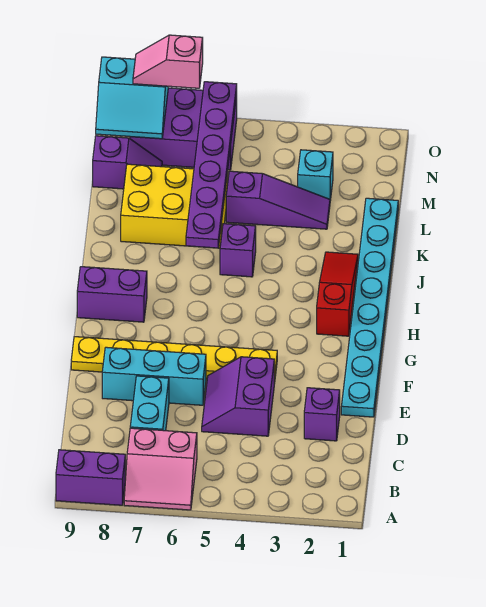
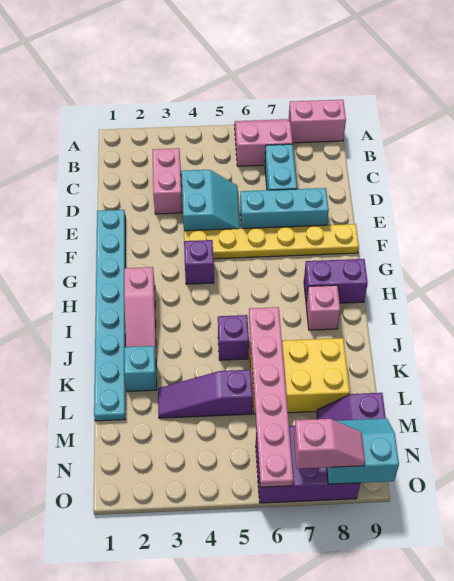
purple brick A8:A9 level 1 -> pink brick A8:A9 level 1
none -> pink brick C3:D3 level 1
purple brick D2 level 1 -> purple brick G4 level 1
purple slope D4:E5 level 1 top 4 -> cyan slope D4:E5 level 1 top 4
red slope H2:J2 level 1 top H -> pink slope H2:J2 level 1 top H
none -> pink brick I8 level 1
purple plate J6:O6 level 2 -> pink plate J6:O6 level 2
cyan brick M3 level 1 -> cyan brick K2 level 1

